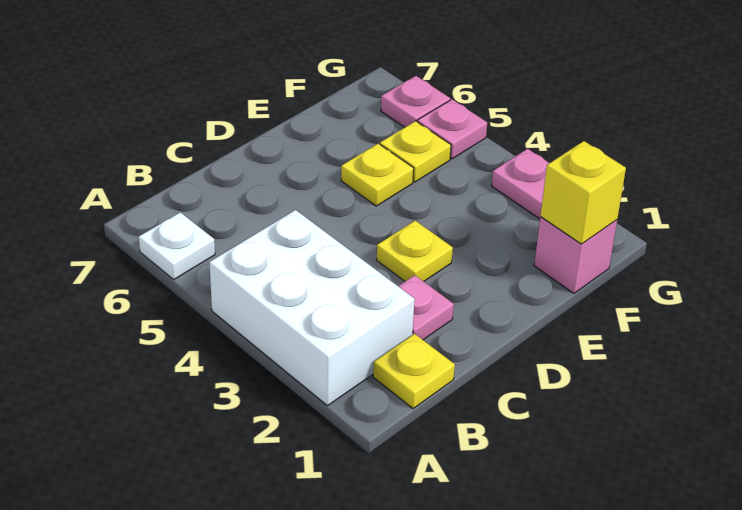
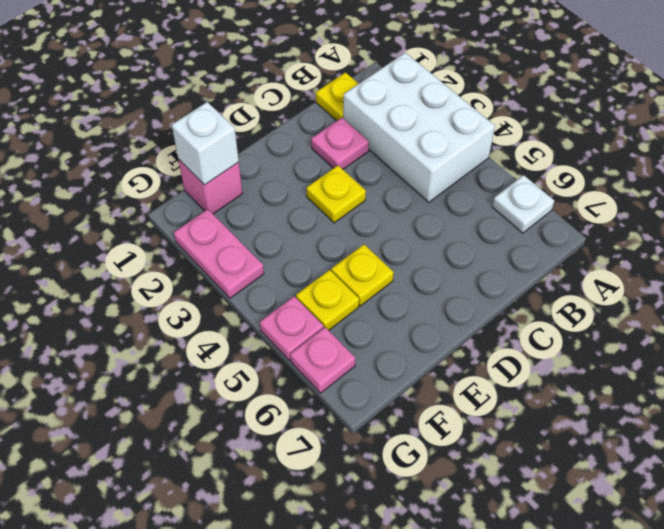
yellow brick F1 level 2 -> white brick F1 level 2

